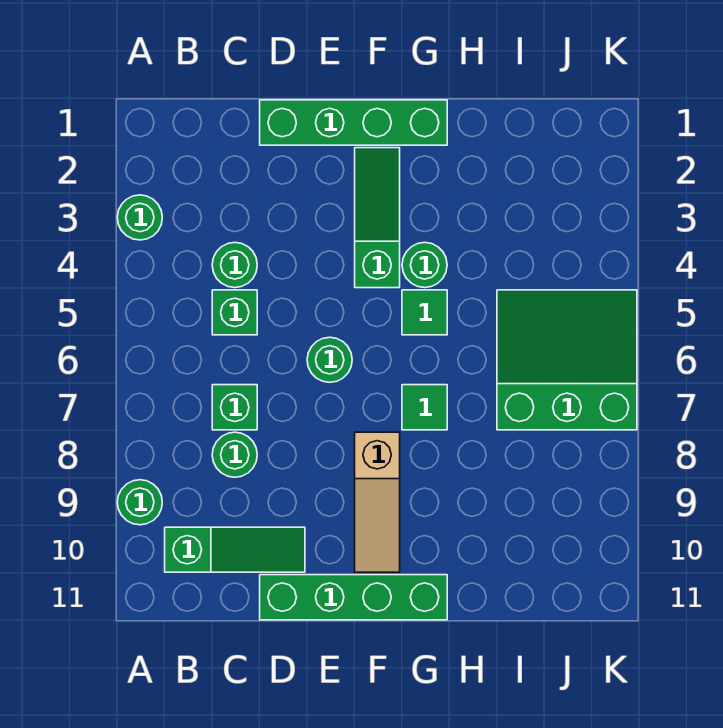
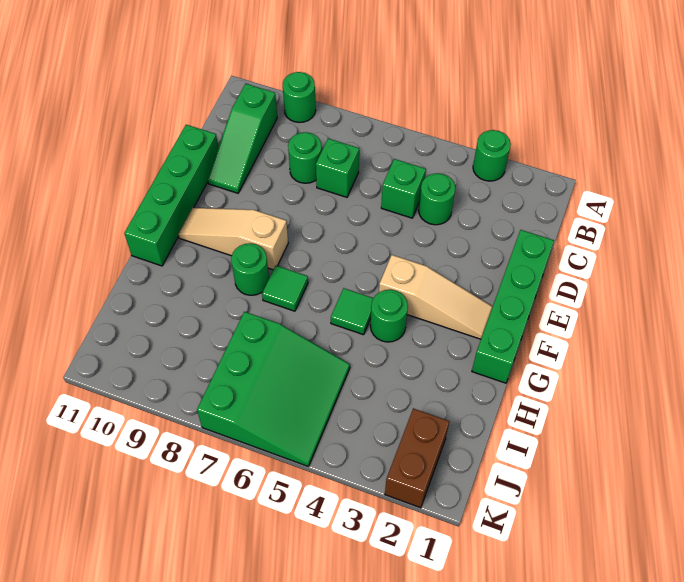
green round brick E6 level 1 -> green round brick G8 level 1
green slope F2:F4 level 1 top 4 -> tan slope F2:F4 level 1 top 4
none -> brown brick J2:K2 level 1

